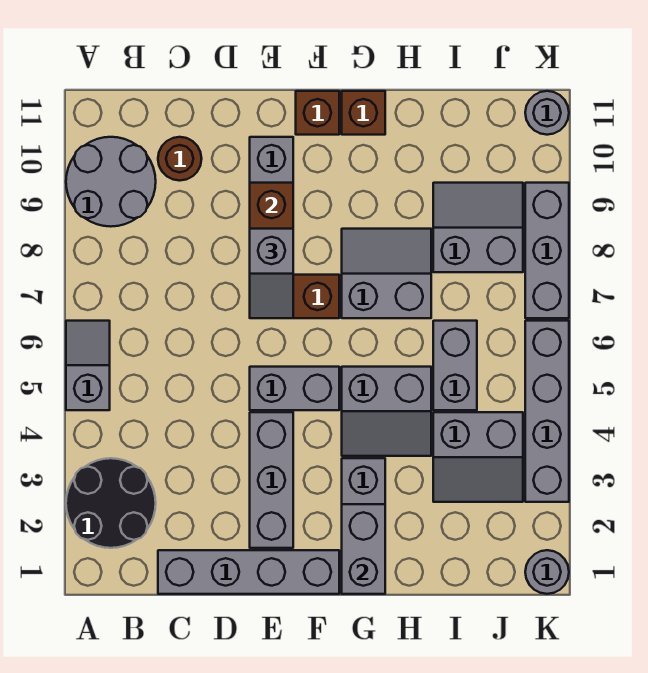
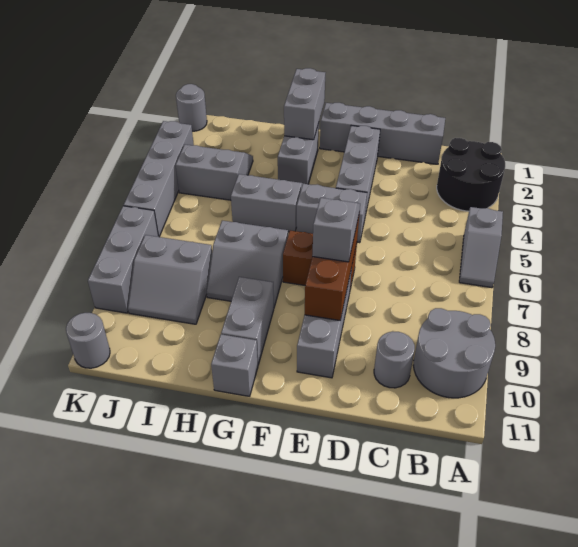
brown round brick C10 level 1 -> grey round brick C10 level 1
brown brick F11 level 1 -> none
brown brick G11 level 1 -> grey brick G11 level 1
grey brick I5:I6 level 1 -> grey brick G9:G10 level 1

